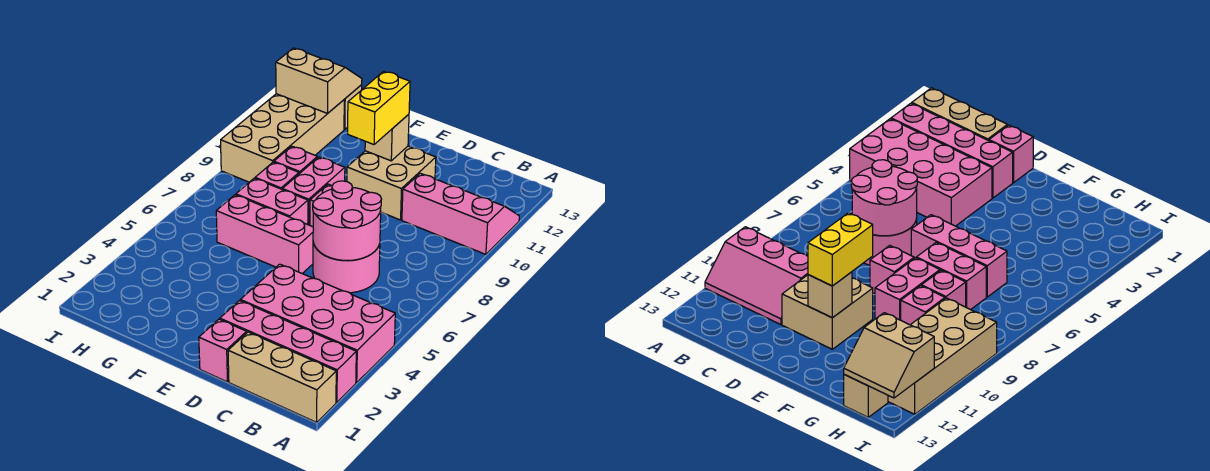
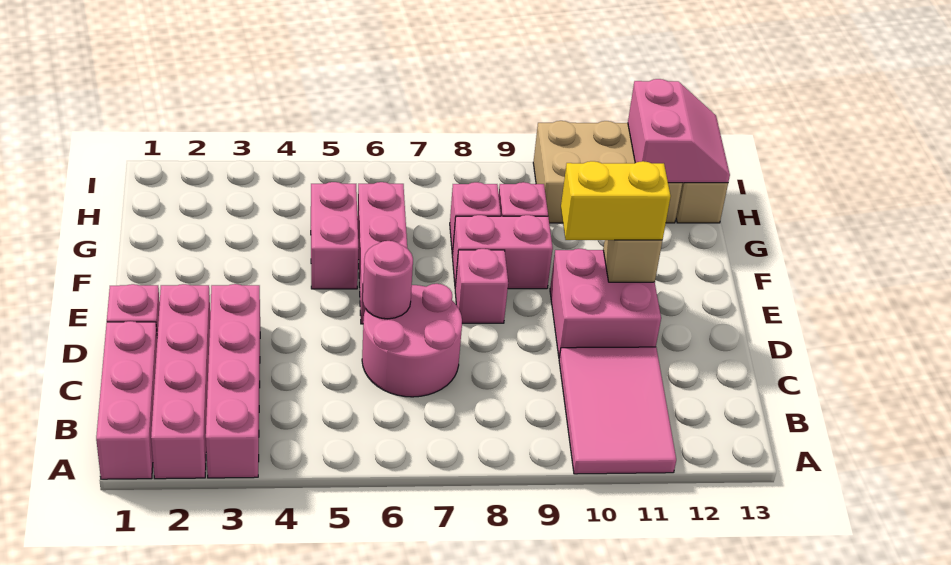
tan brick A1:C1 level 1 -> pink brick A1:C1 level 1
pink brick A3:D4 level 1 -> pink brick A3:D3 level 1
pink slope A10:C11 level 1 top 10 -> pink tile A10:C11 level 1
pink round brick C6:D7 level 2 -> pink round brick D6 level 2
tan brick D10:E11 level 1 -> pink brick D10:E11 level 1
pink brick F7:G7 level 1 -> pink brick F5:G5 level 1
tan brick H9:I12 level 1 -> tan brick H10:I12 level 1
tan slope H12:I13 level 2 top 12 -> pink slope H12:I13 level 2 top 12

